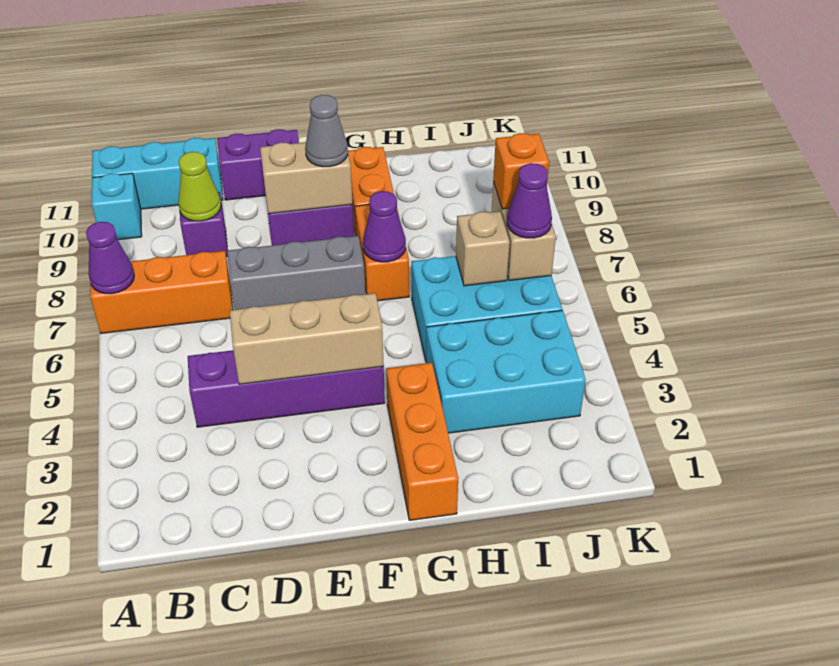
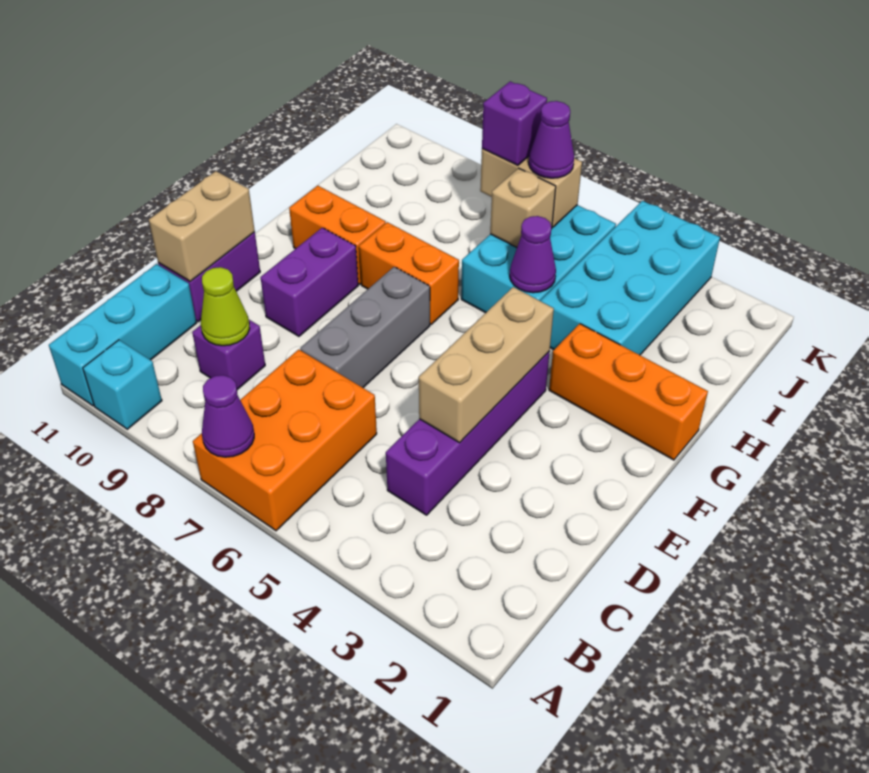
orange brick A7:C7 level 1 -> orange brick A6:C7 level 1
tan brick E9:F9 level 2 -> tan brick D11:E11 level 2
grey cone F9 level 3 -> none
purple cone G7 level 2 -> purple cone H5 level 2
cyan brick H3:J4 level 1 -> cyan brick H3:K4 level 1
orange brick J7 level 3 -> purple brick J7 level 3

